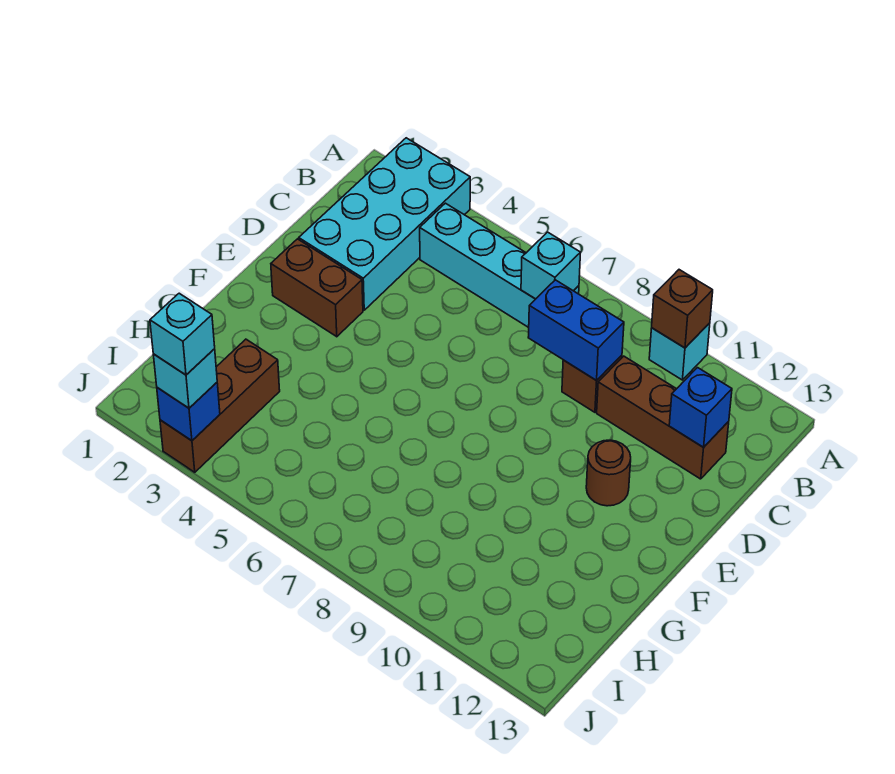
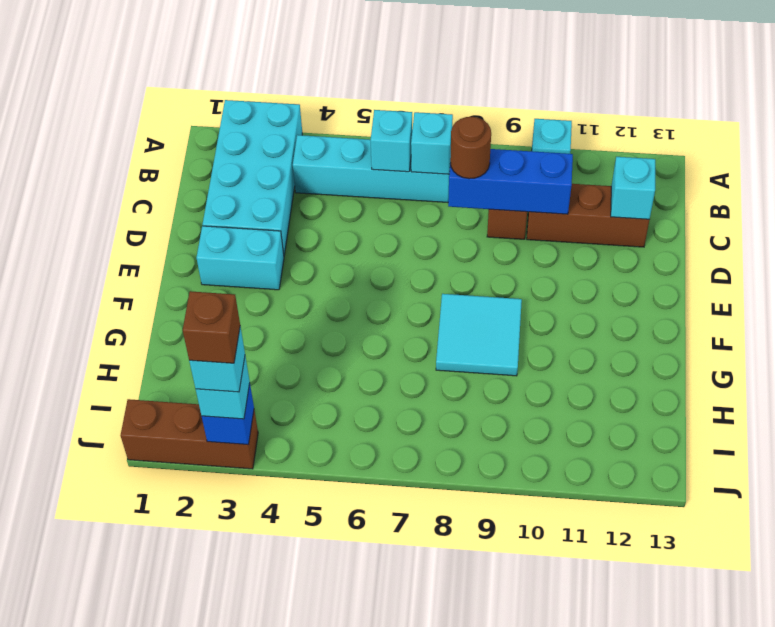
brown brick A10 level 2 -> brown brick J3 level 5
none -> cyan brick B6 level 2
blue brick C8:C9 level 2 -> blue brick C8:C10 level 2
blue brick C12 level 2 -> cyan brick C12 level 2
brown brick E2:E3 level 1 -> cyan brick E2:E3 level 1
brown round brick E11 level 1 -> brown round brick C8 level 3
none -> cyan tile F8:G9 level 1
brown brick H3:J3 level 1 -> brown brick J1:J3 level 1

